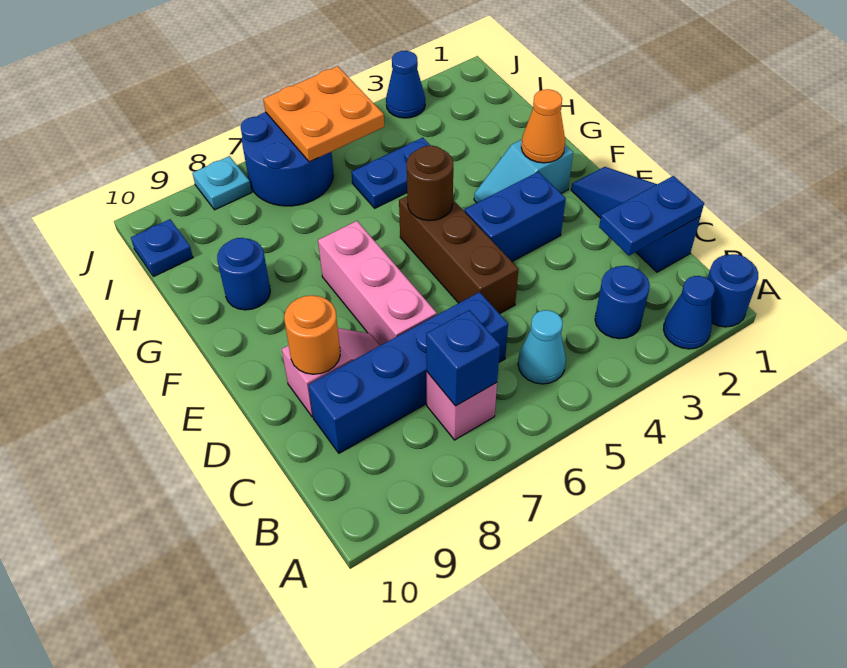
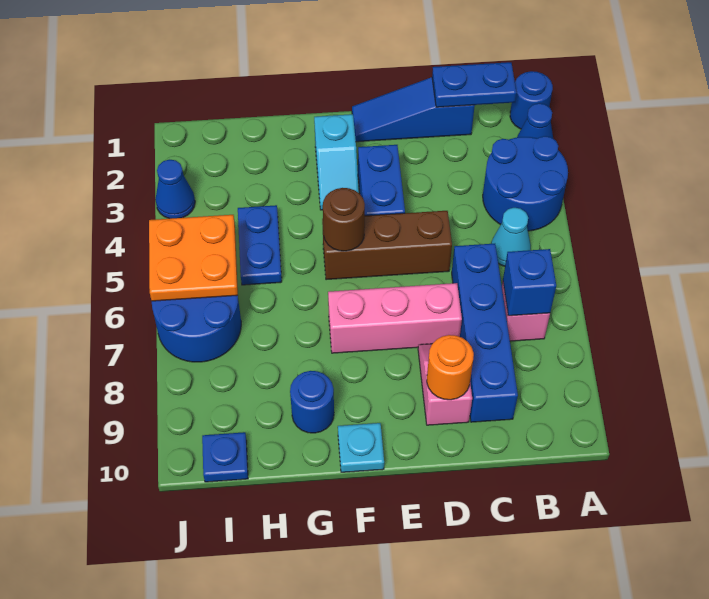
blue round brick B3 level 1 -> blue round brick A3:B4 level 1
blue plate C1:C2 level 2 -> blue plate B1:C1 level 2
orange cone F2 level 2 -> none
cyan plate J8 level 1 -> cyan plate F10 level 1

